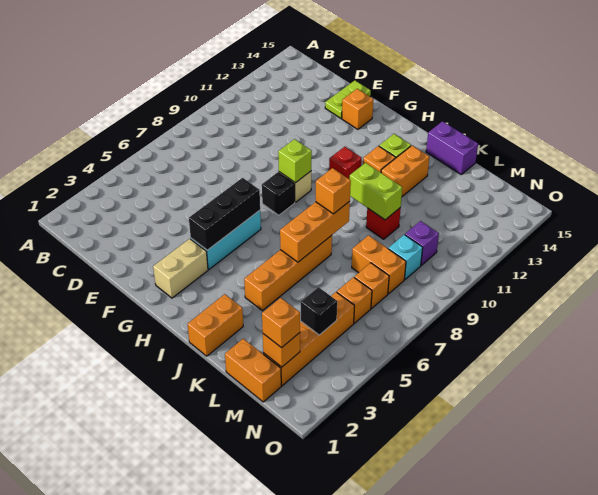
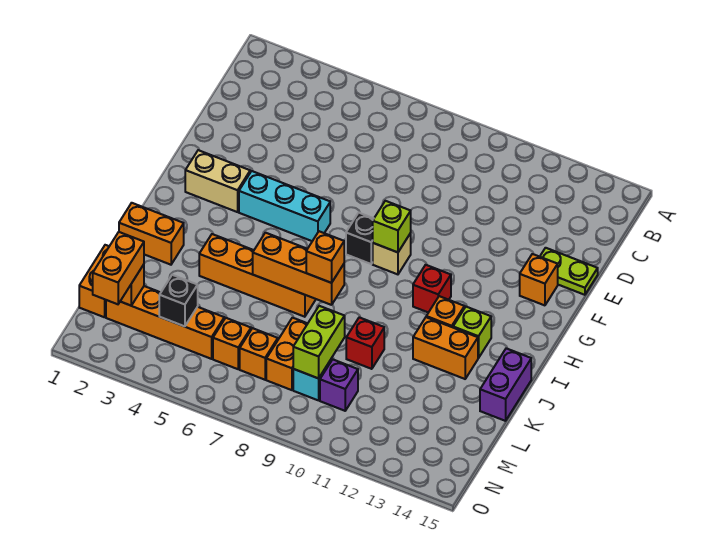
black brick G4:G6 level 2 -> none
lime brick J10:K10 level 2 -> lime brick L9:M9 level 2
orange brick M2 level 3 -> orange brick M2:N2 level 3

